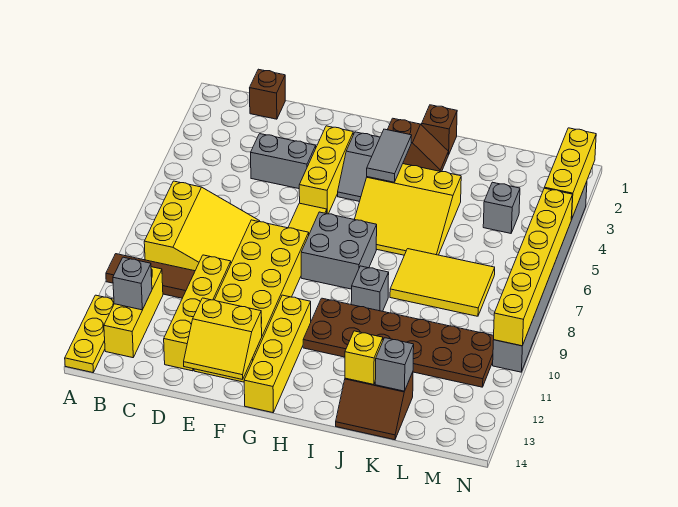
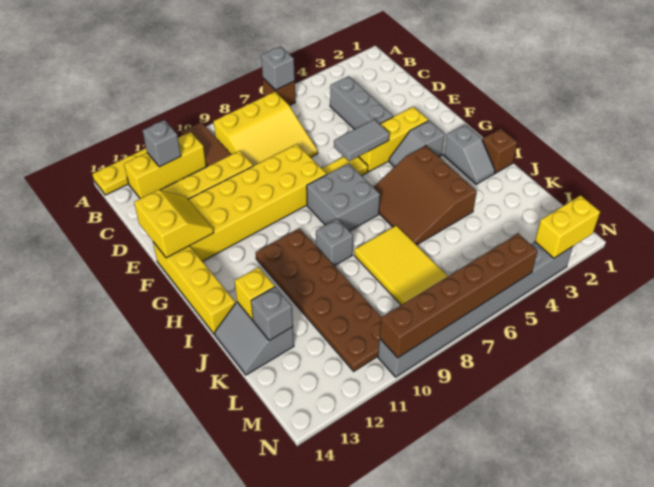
brown brick C1 level 1 -> brown brick A6 level 1
grey brick D4:E4 level 1 -> grey brick C4:E4 level 1
yellow slope E13:F14 level 2 top 13 -> yellow slope E13:F14 level 2 top 14
yellow brick G11:G14 level 1 -> yellow brick F14:I14 level 1
brown slope H2:I2 level 1 top H -> grey slope H2:I2 level 1 top H
grey tile H3:H4 level 2 -> grey tile F5:F6 level 2
yellow slope H4:J6 level 1 top 4 -> brown slope H4:J6 level 1 top 4
brown slope J13:K14 level 1 top 13 -> grey slope J13:K14 level 1 top 13
grey brick L4 level 1 -> grey brick A6 level 2
yellow brick N2:N4 level 2 -> yellow brick N2:N3 level 2
yellow brick N5:N10 level 2 -> brown brick N5:N10 level 2

